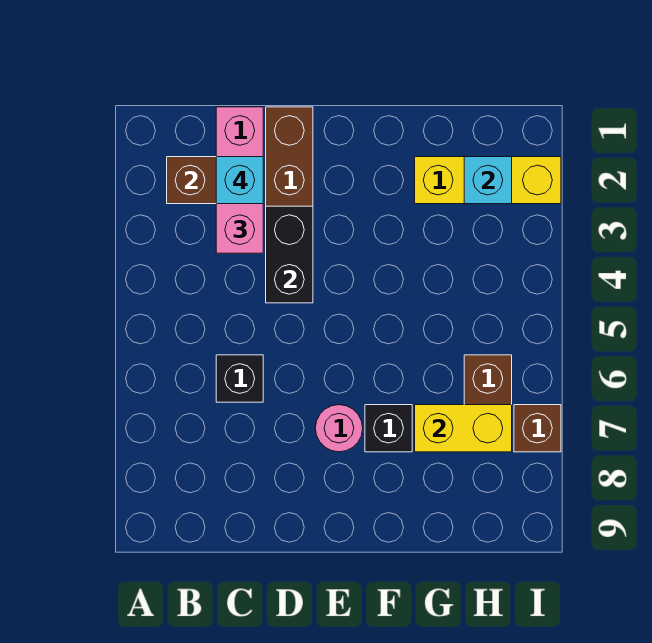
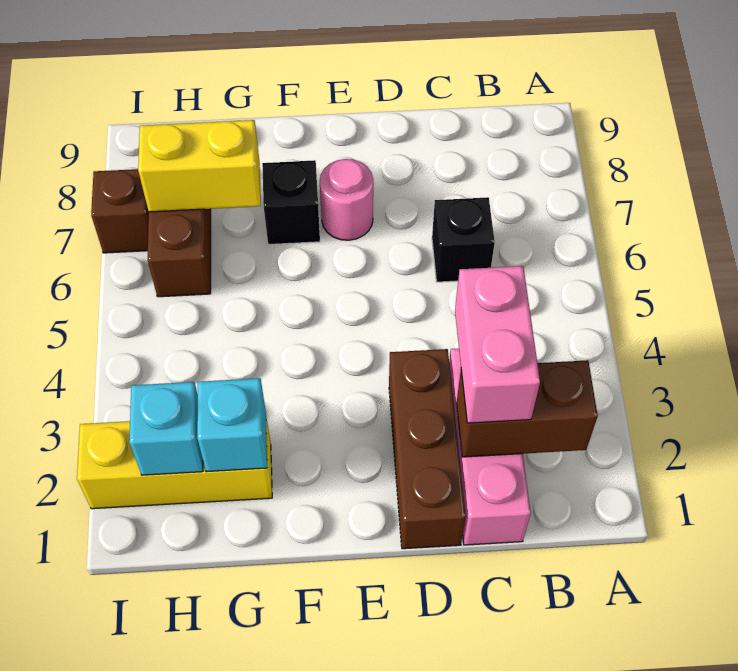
cyan brick C2 level 4 -> cyan brick G2 level 2
black brick D3:D4 level 2 -> none

